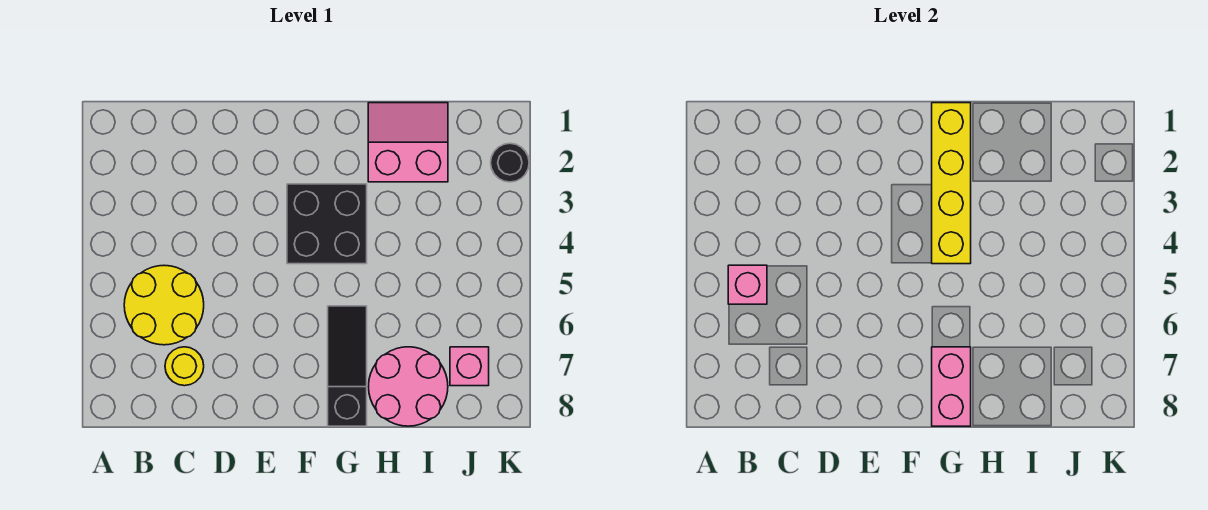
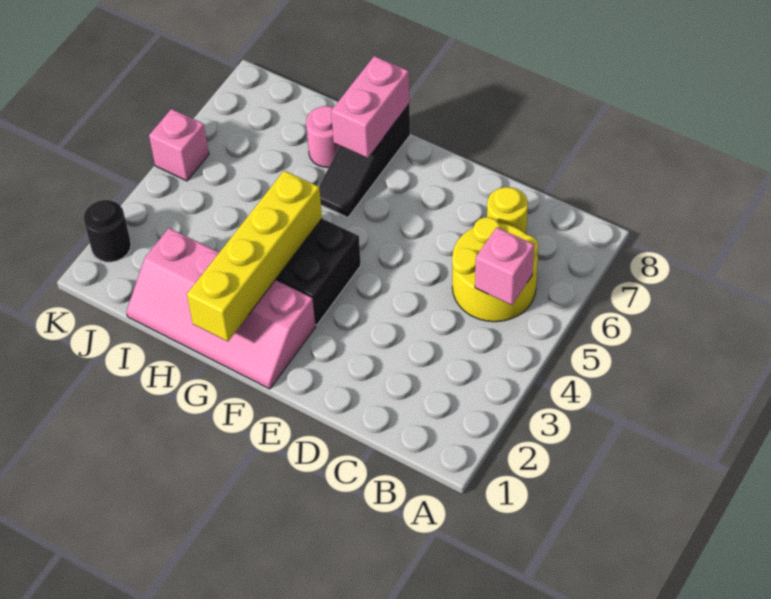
pink slope H1:I2 level 1 top 2 -> pink slope F1:I2 level 1 top 2
pink round brick H7:I8 level 1 -> pink round brick H7 level 1
pink brick J7 level 1 -> pink brick K5 level 1

